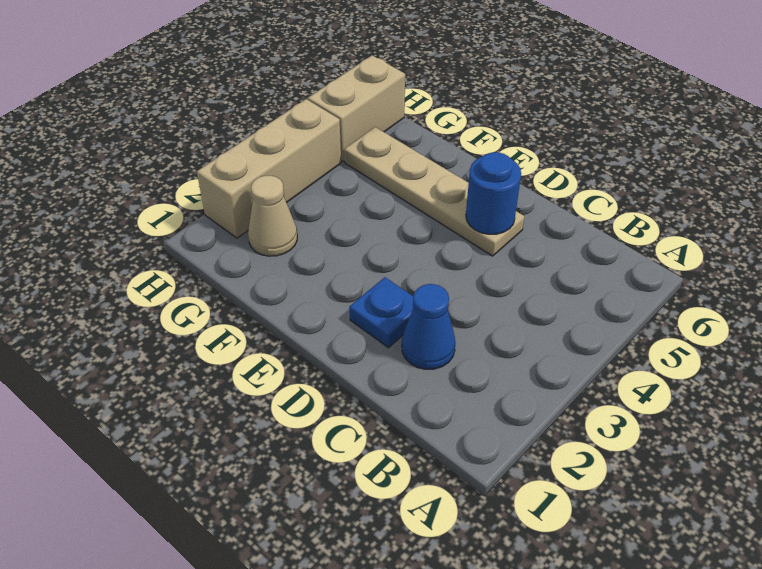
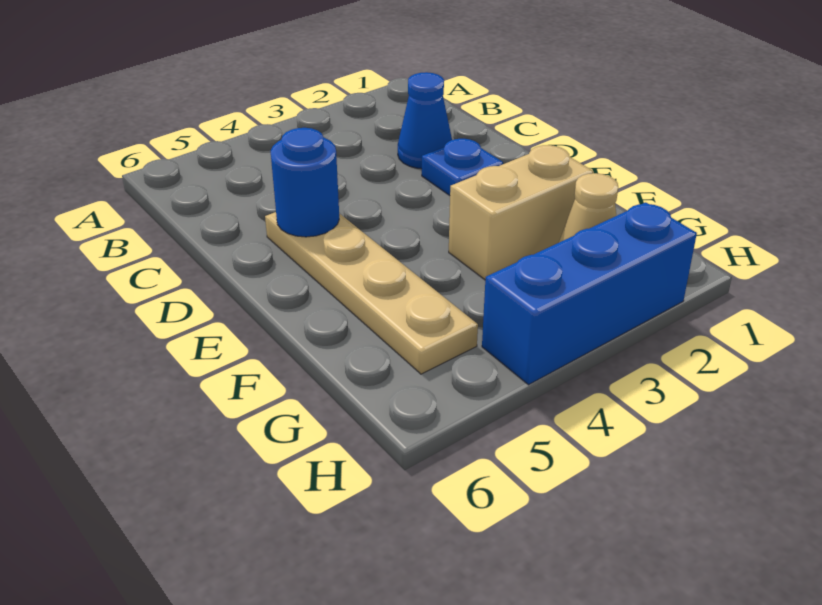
tan brick H2:H4 level 1 -> blue brick H2:H4 level 1
tan brick H5:H6 level 1 -> tan brick F2:F3 level 1

